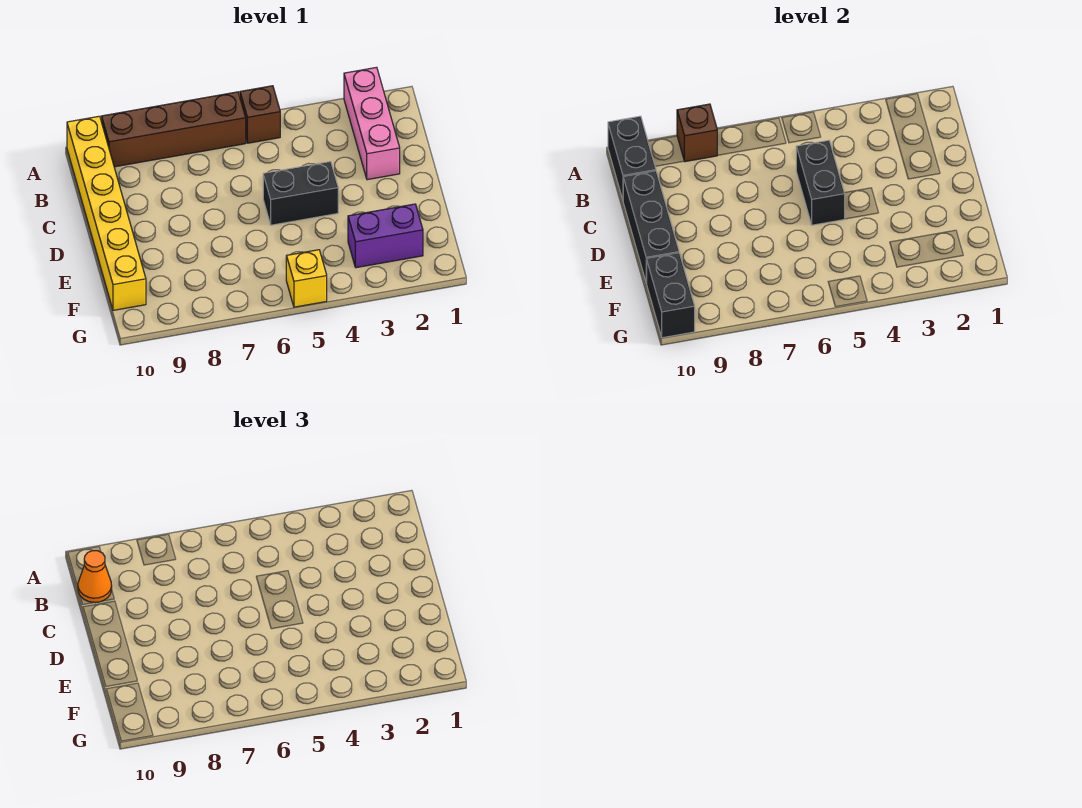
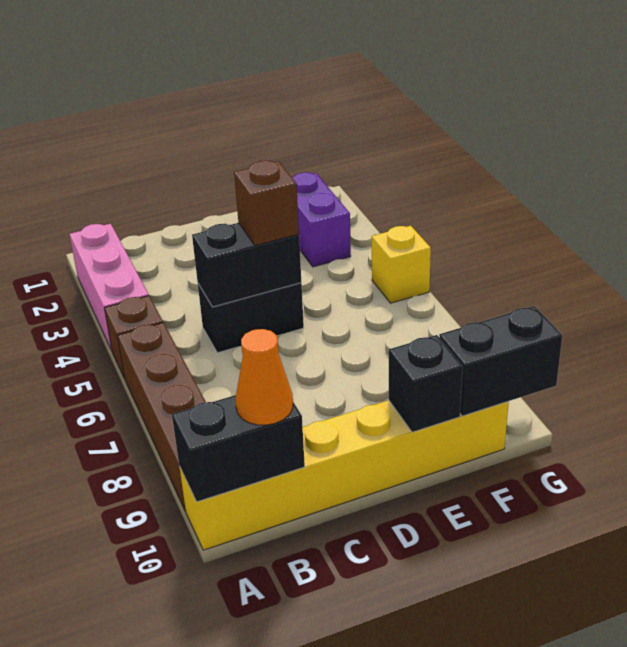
pink brick A2:C2 level 1 -> pink brick A2:A4 level 1
brown brick A8 level 2 -> brown brick D5 level 3
black brick C10:E10 level 2 -> black brick E10 level 2
black brick D4:D5 level 1 -> black brick C5:D5 level 1

